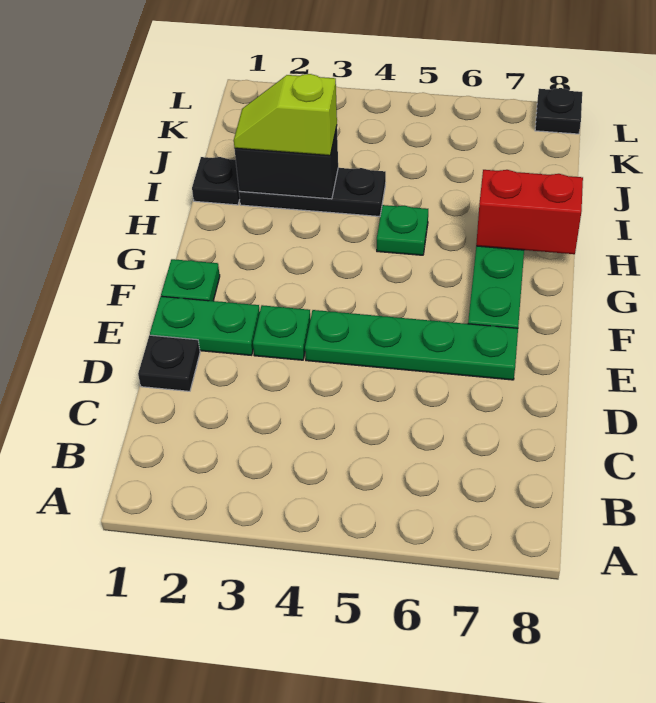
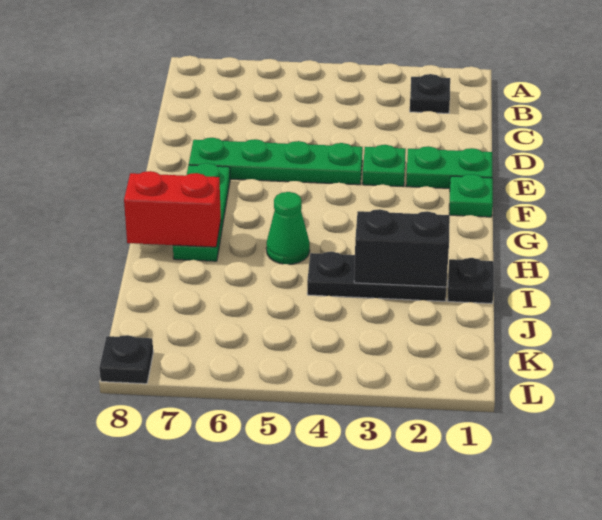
black plate D1 level 1 -> black plate B2 level 1
green plate H5 level 1 -> green cone H5 level 1
lime slope I2:I3 level 3 top 3 -> none

